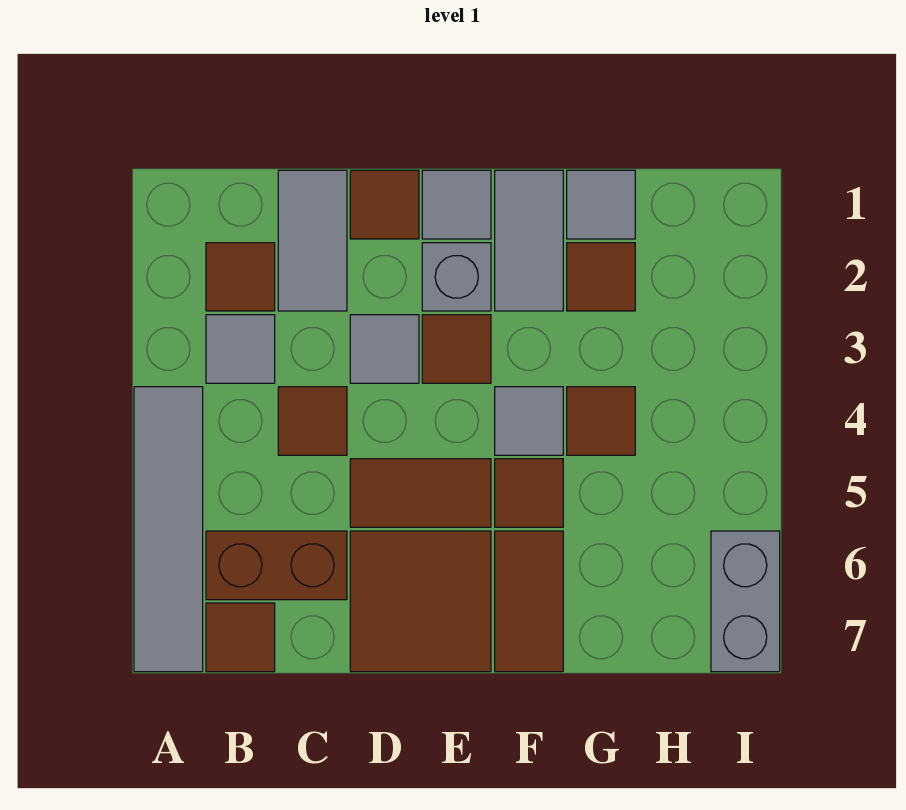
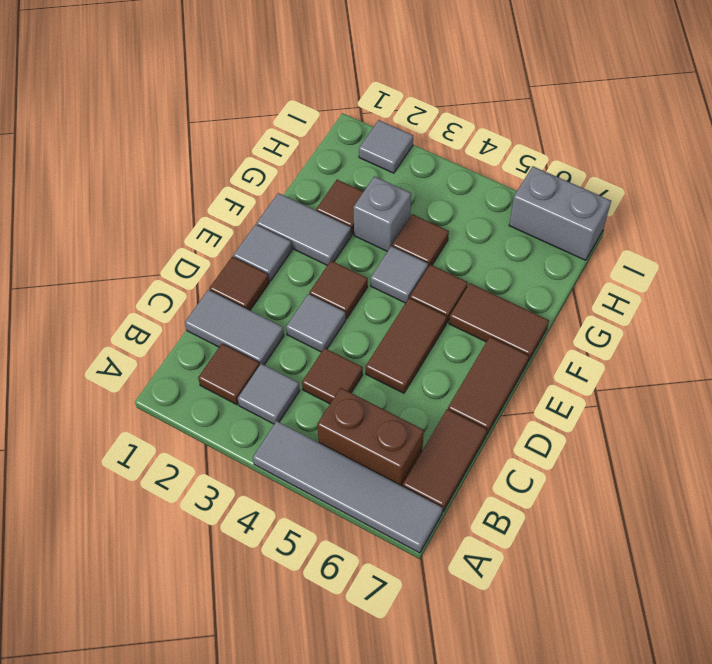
brown brick B6:C6 level 1 -> brown brick B5:B6 level 1
brown tile B7 level 1 -> brown tile B7:C7 level 1
brown tile D6:E7 level 1 -> brown tile D7:E7 level 1
grey brick E2 level 1 -> grey brick G3 level 1
grey tile G1 level 1 -> grey tile I2 level 1

